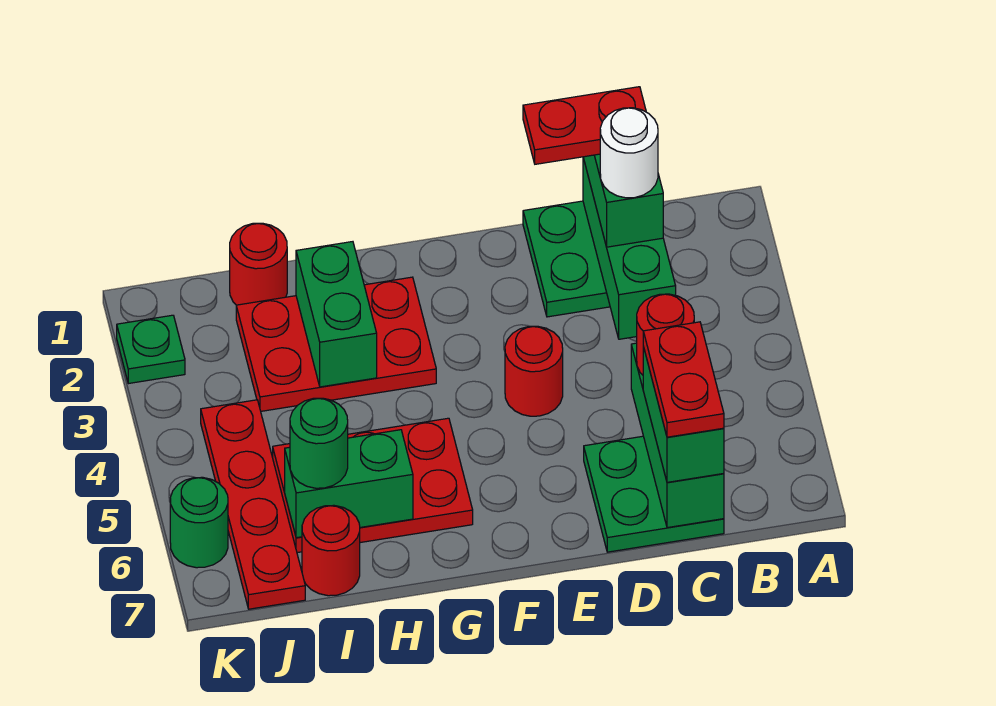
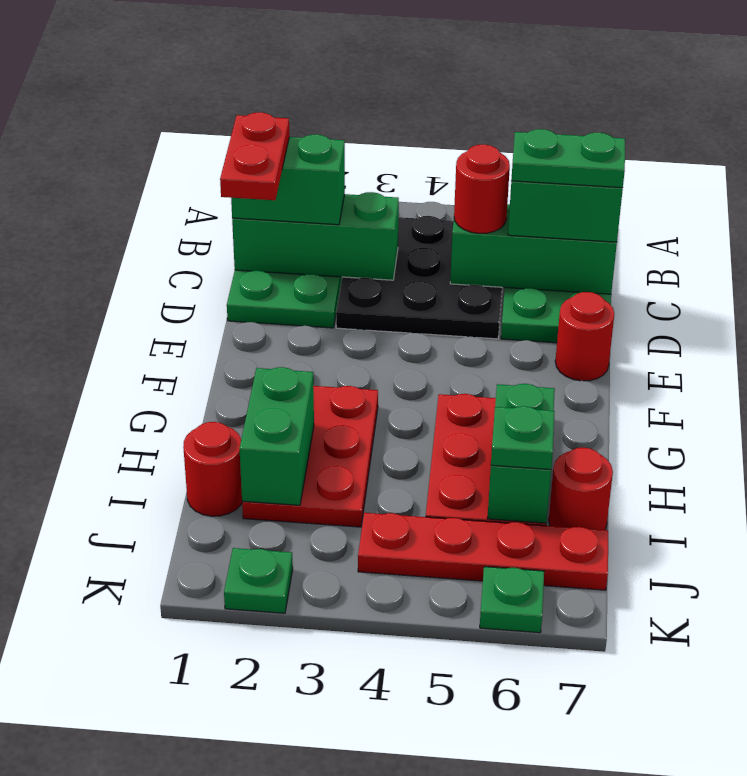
none -> black plate B3:D5 level 1
white round brick C2 level 4 -> none
red plate C6:C7 level 4 -> green plate C6:C7 level 4
red round brick E4 level 1 -> red round brick E7 level 1
green brick H2:H3 level 2 -> green brick H2:I2 level 2
green round brick I6 level 3 -> green plate I6 level 3
green round brick K6 level 1 -> green plate K6 level 1

